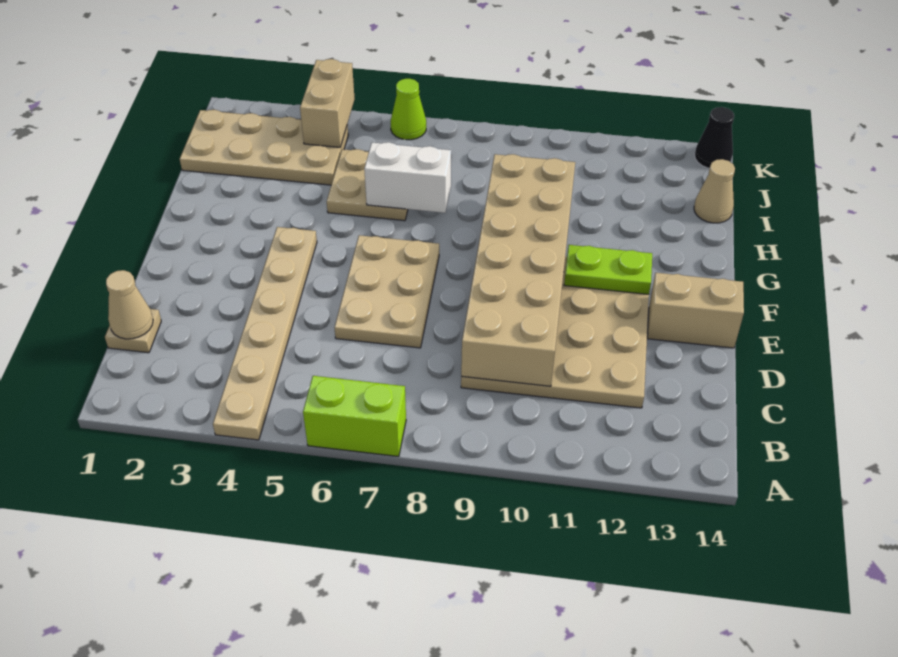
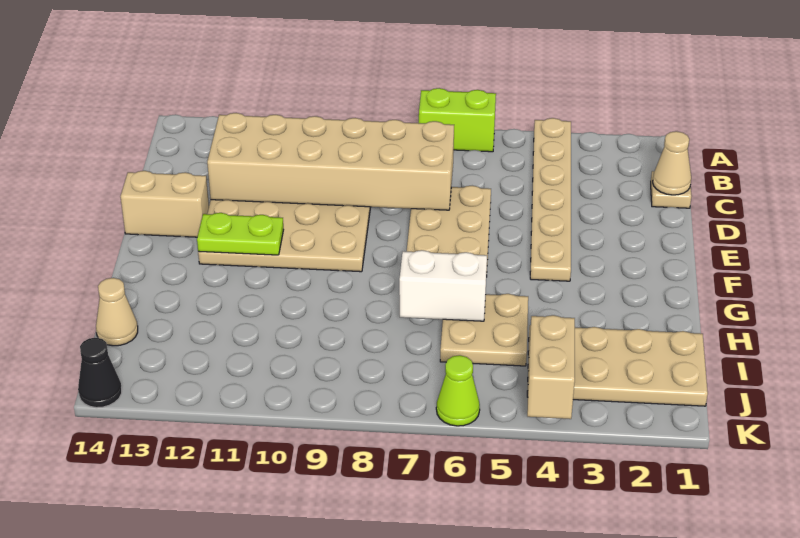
tan brick C9:H10 level 2 -> tan brick C7:D12 level 2

